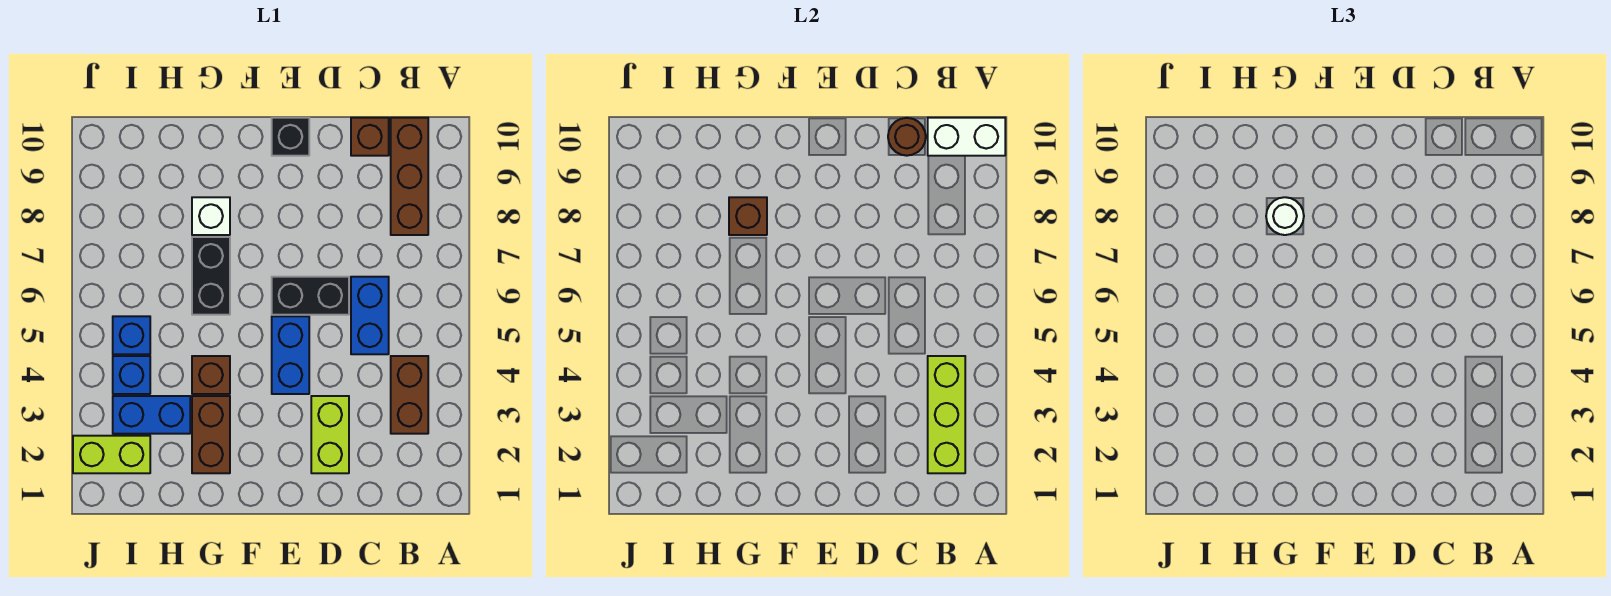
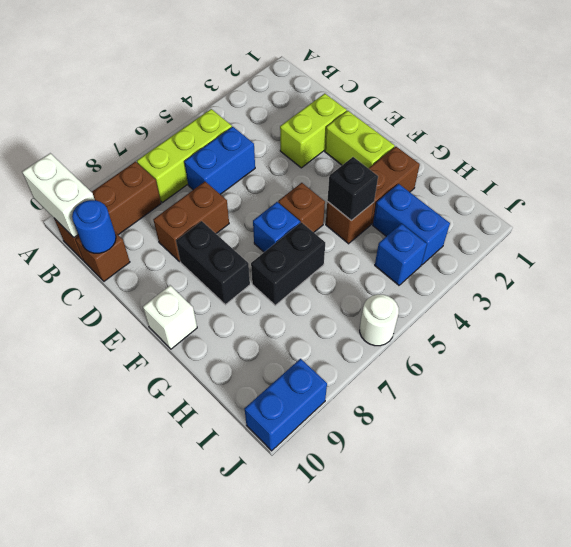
lime brick B2:B4 level 2 -> lime brick B5:B7 level 1
brown brick B3:B4 level 1 -> brown brick D7:D8 level 1
brown round brick C10 level 2 -> blue round brick C10 level 2
black brick D6:E6 level 1 -> black brick E8:F8 level 1
blue brick E4:E5 level 1 -> blue brick J9:J10 level 1
black brick E10 level 1 -> black brick G4 level 2
white brick G8 level 1 -> white brick F10 level 1
brown brick G8 level 2 -> brown brick F5 level 1
white round brick G8 level 3 -> white round brick J6 level 1
lime brick I2:J2 level 1 -> lime brick E2:F2 level 1
blue brick I5 level 1 -> blue brick F6 level 1

